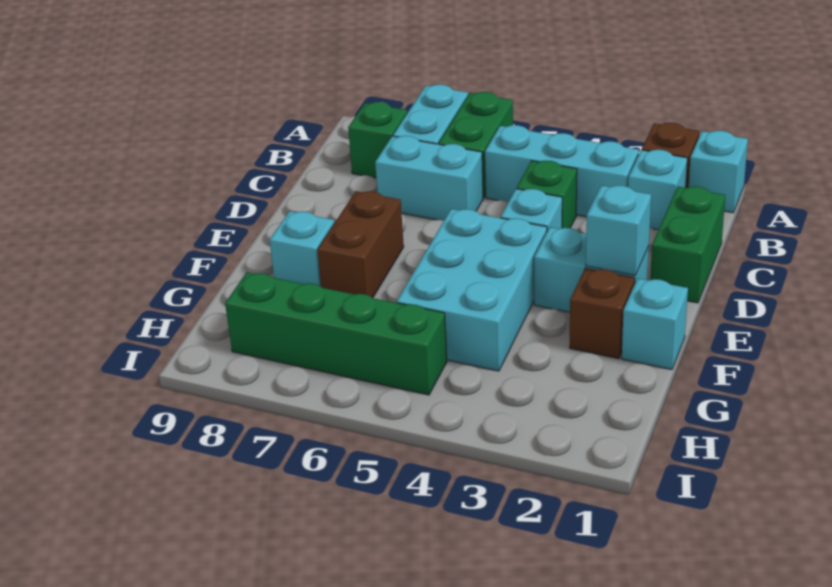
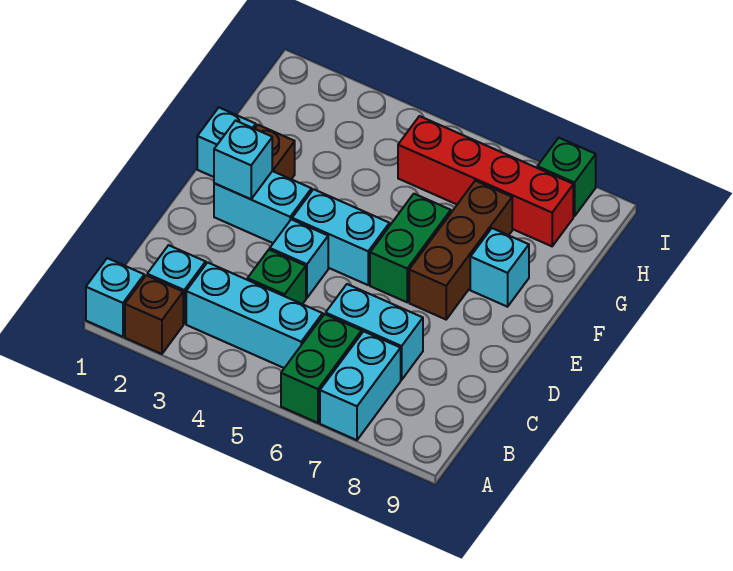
green brick B8 level 1 -> green brick I8 level 1
green brick C1:D1 level 1 -> green brick E6:F6 level 1
cyan brick E4:G5 level 1 -> cyan brick E4:E5 level 1
brown brick E7:F7 level 1 -> brown brick E7:G7 level 1
green brick H5:H8 level 1 -> red brick H5:H8 level 1

